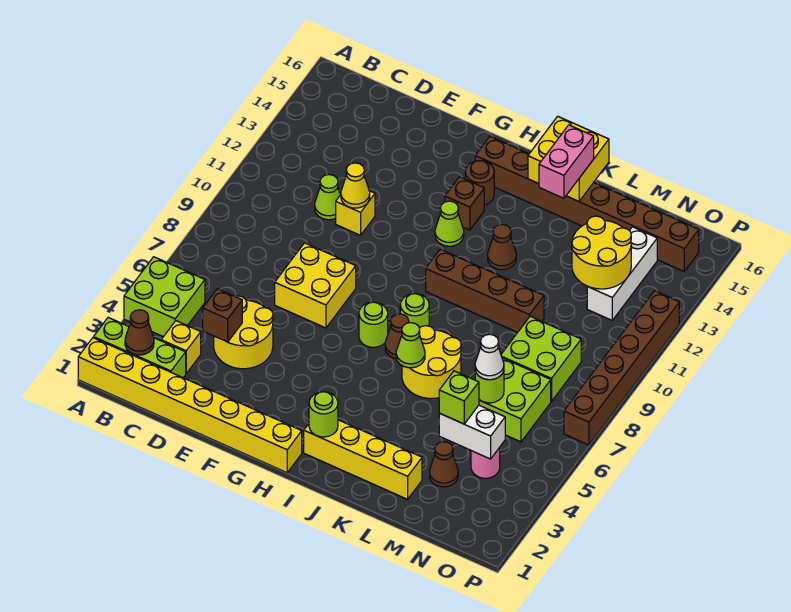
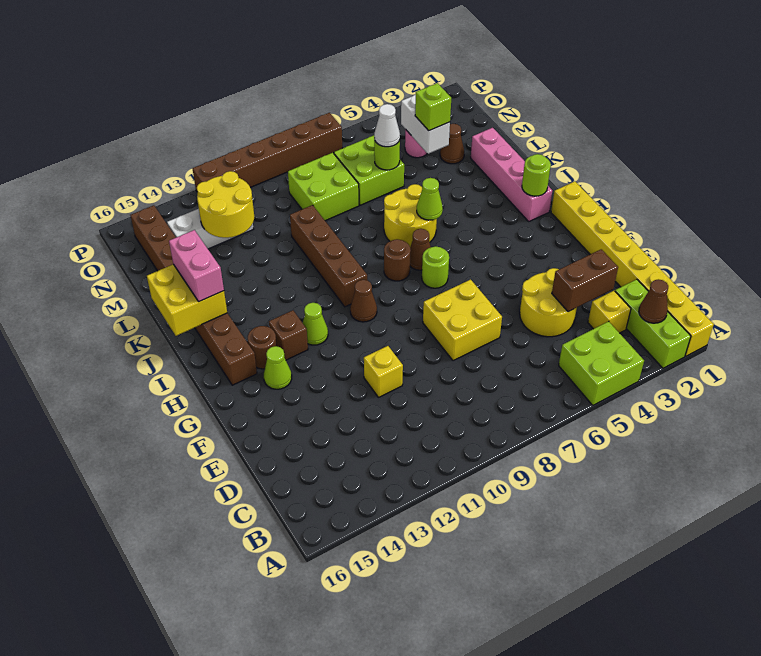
brown brick D4 level 2 -> brown brick D3:D4 level 2
lime cone D11 level 1 -> lime cone G14 level 1
yellow cone E11 level 2 -> none
yellow brick I2:L2 level 1 -> pink brick I2:L2 level 1
lime round brick I8 level 1 -> brown round brick I8 level 1
brown cone J12 level 1 -> brown cone H10 level 1
pink brick K14:K15 level 3 -> pink brick J15:K15 level 3

